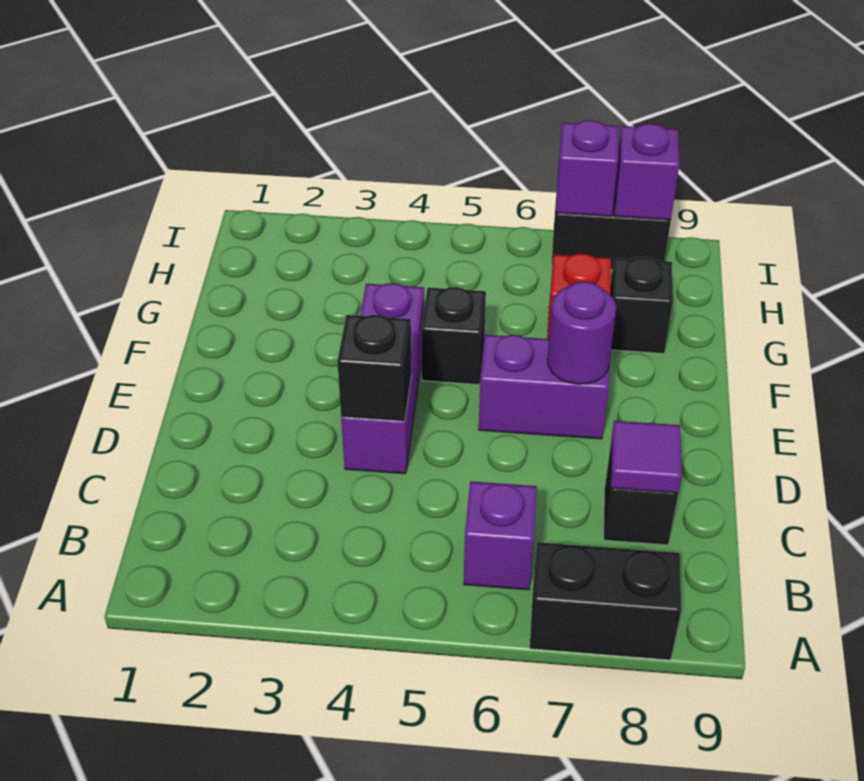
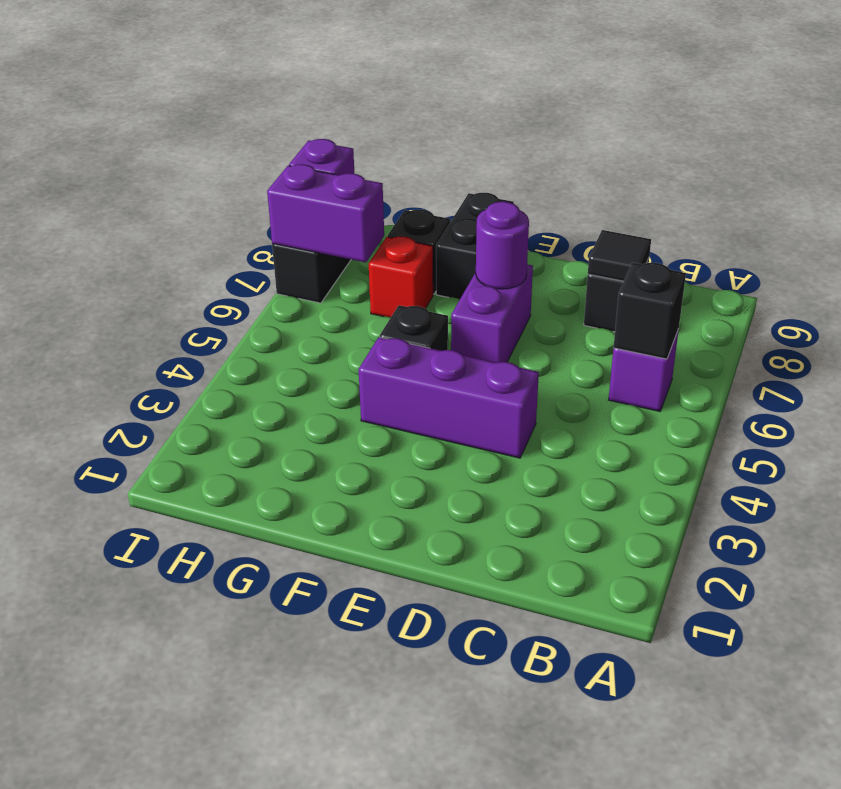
black brick A7:A8 level 1 -> black brick F8:F9 level 1
purple tile C8 level 2 -> black tile C8 level 2
black brick D4 level 2 -> black brick B6 level 2
purple brick I7 level 2 -> purple brick H7:I7 level 2

